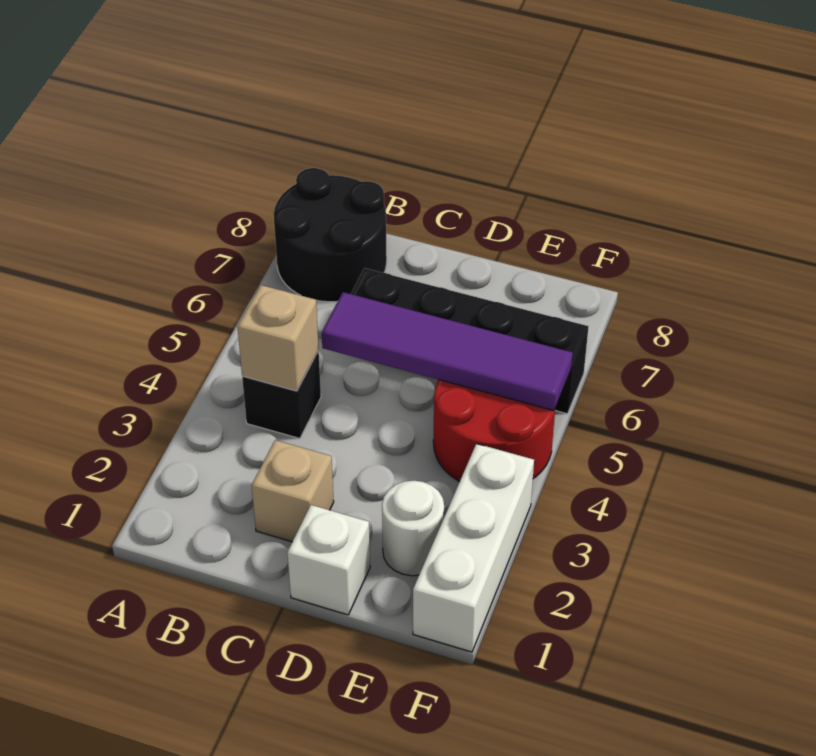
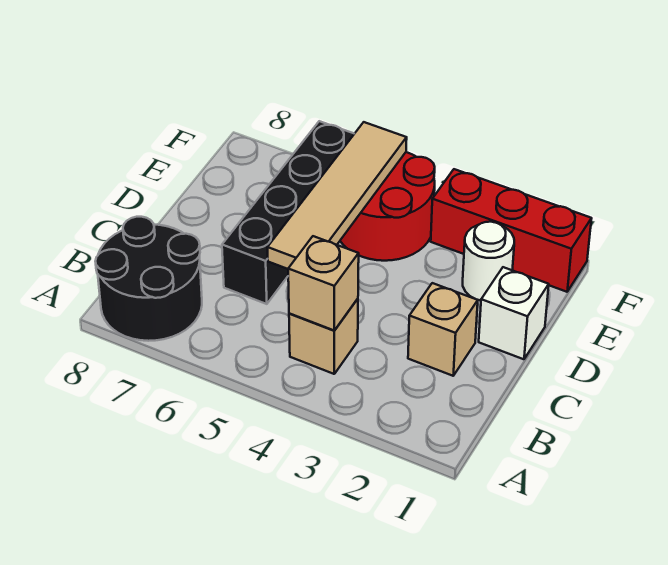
black brick B4 level 1 -> tan brick B4 level 1
purple tile C5:F5 level 2 -> tan tile C5:F5 level 2
white brick F1:F3 level 1 -> red brick F1:F3 level 1

